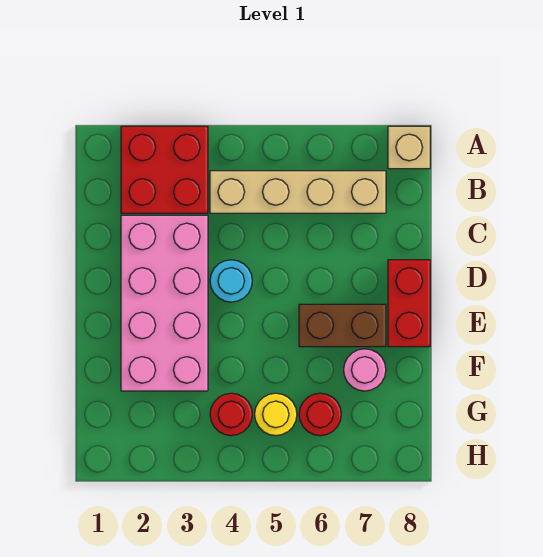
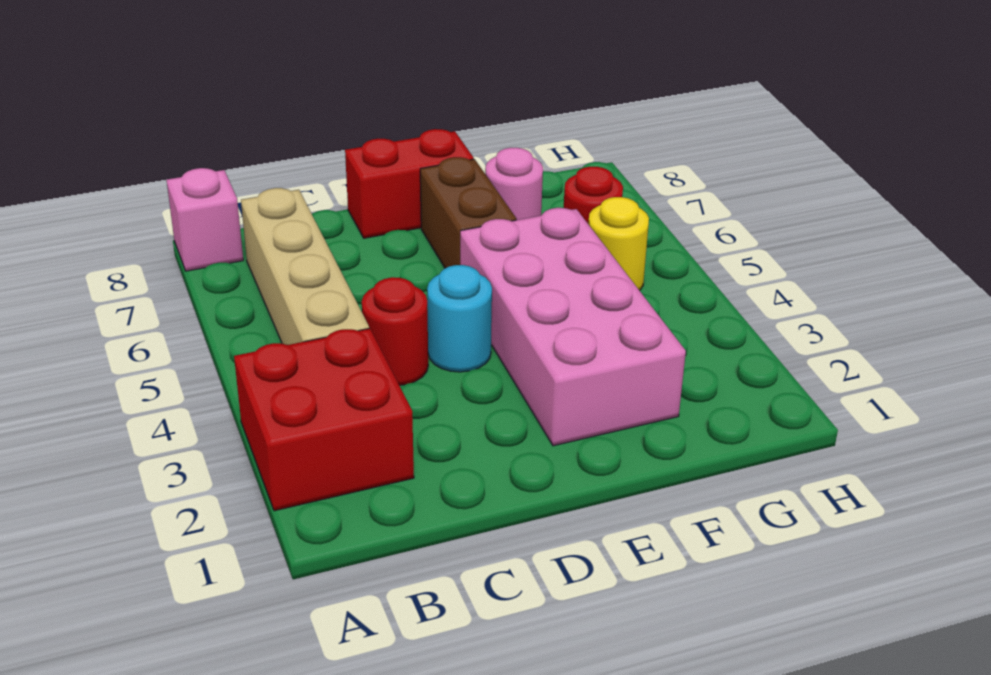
tan brick A8 level 1 -> pink brick A8 level 1
pink brick C2:F3 level 1 -> pink brick E2:F5 level 1
red round brick G4 level 1 -> red round brick C4 level 1

